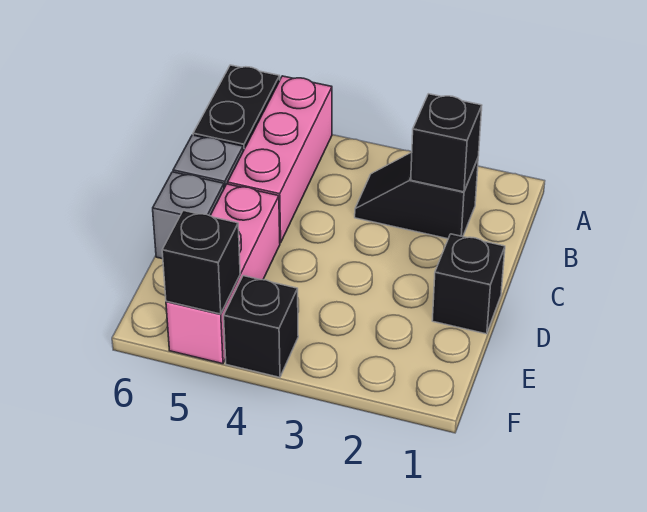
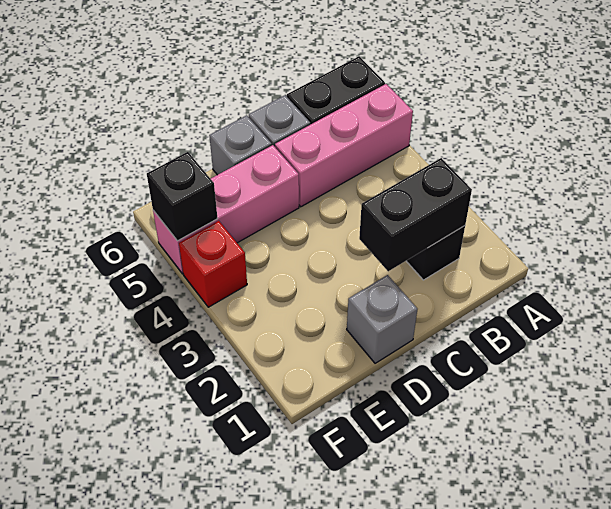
black brick B2 level 2 -> black brick B2:C2 level 2
black brick D1 level 1 -> grey brick D1 level 1
black brick F4 level 1 -> red brick F4 level 1

